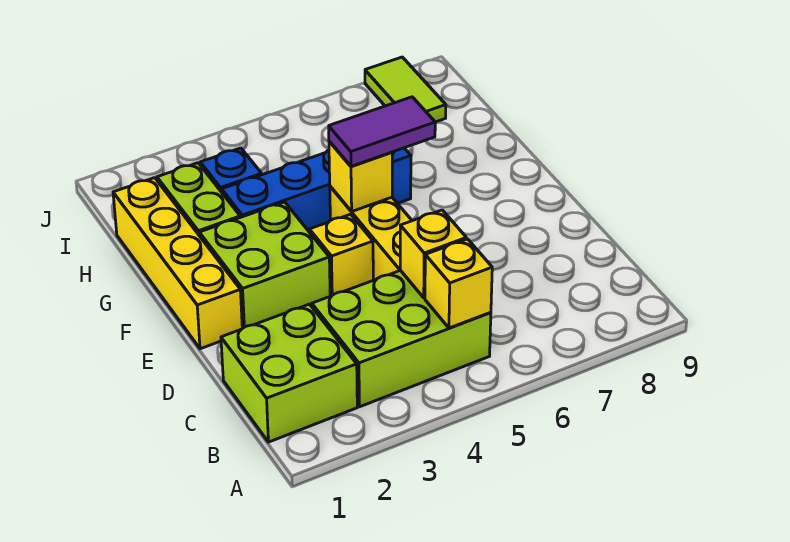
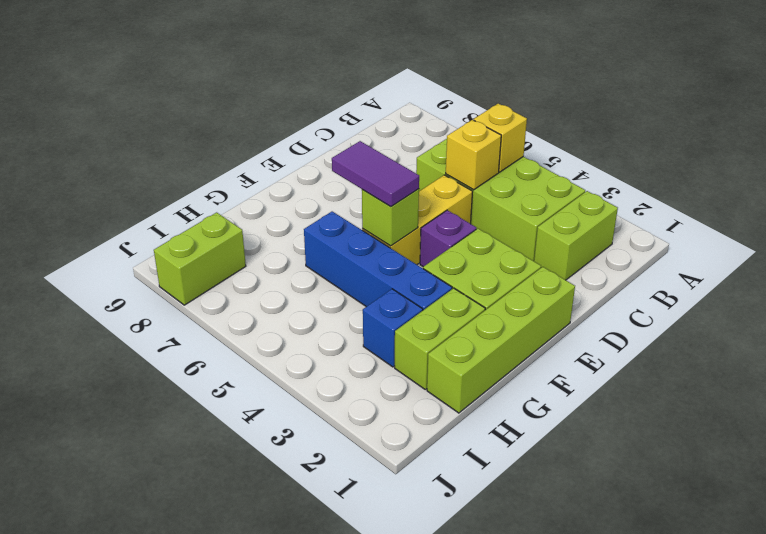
lime brick B1:C2 level 1 -> lime brick B2:C2 level 1
lime brick B3:C5 level 1 -> lime brick B3:C6 level 1
yellow brick E1:H1 level 1 -> lime brick E1:H1 level 1
yellow brick E4 level 1 -> purple brick E4 level 1
yellow brick F5 level 2 -> lime brick F5 level 2
lime tile I8:J8 level 1 -> lime brick I8:J8 level 1

